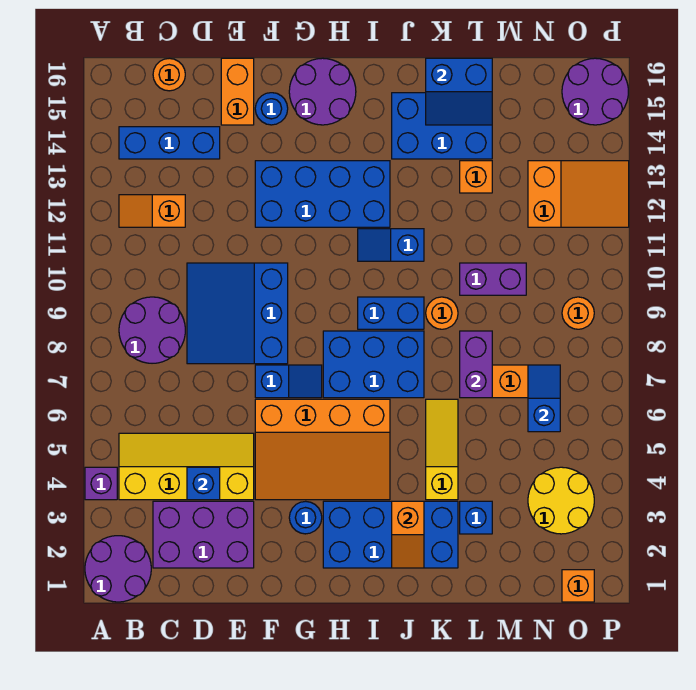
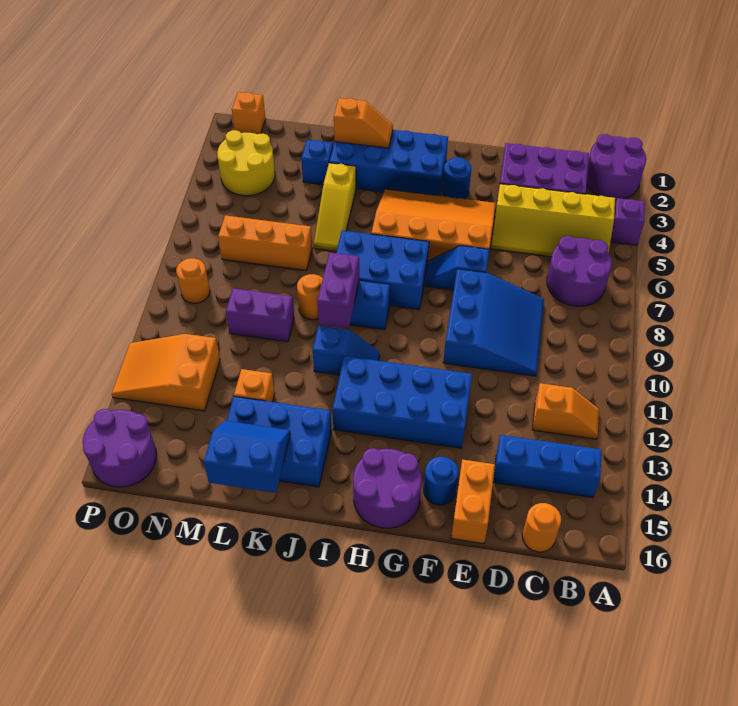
purple round brick B8:C9 level 1 -> purple round brick B6:C7 level 1
blue brick D4 level 2 -> none
orange slope J2:J3 level 2 top 3 -> orange slope J2:K2 level 2 top K
purple brick L7:L8 level 2 -> purple brick J9:J10 level 2
blue slope N6:N7 level 2 top 6 -> none

